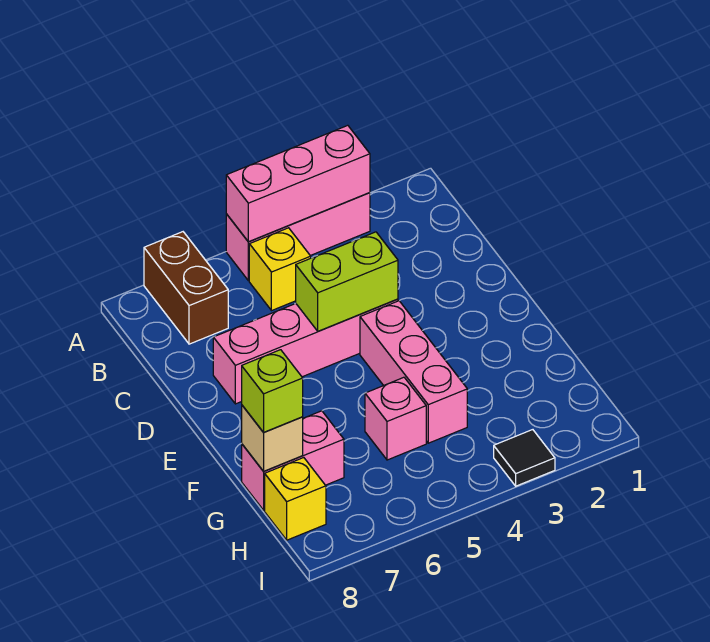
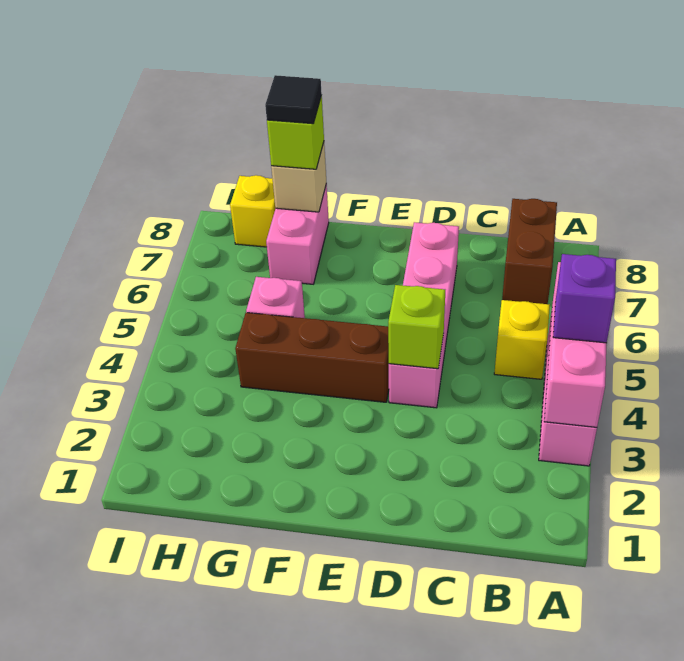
none -> purple brick A4 level 3
brown brick A7:B7 level 1 -> brown brick B7:B8 level 1
lime brick D4:D5 level 2 -> lime brick D4 level 2
pink brick E4:G4 level 1 -> brown brick E4:G4 level 1
black tile I3 level 1 -> black tile G8 level 4

